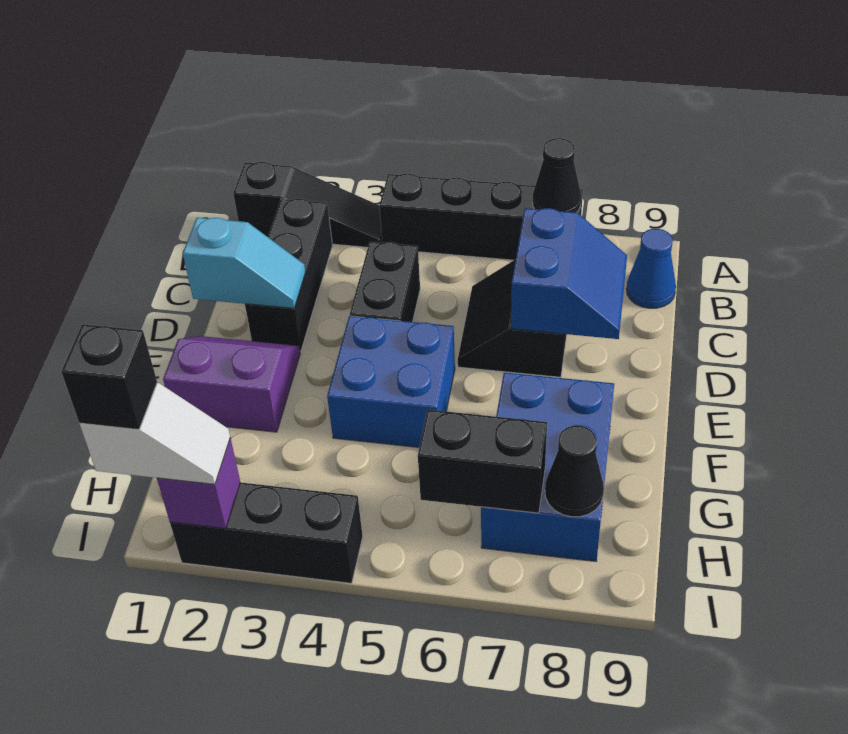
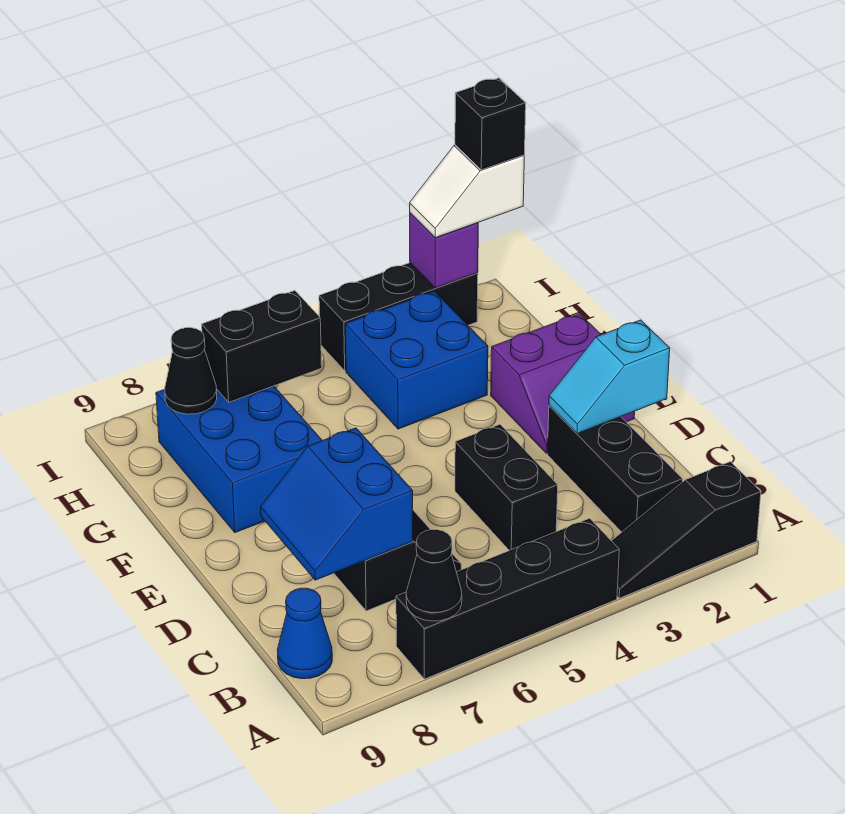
blue brick E4:F5 level 1 -> blue brick G3:H4 level 1

